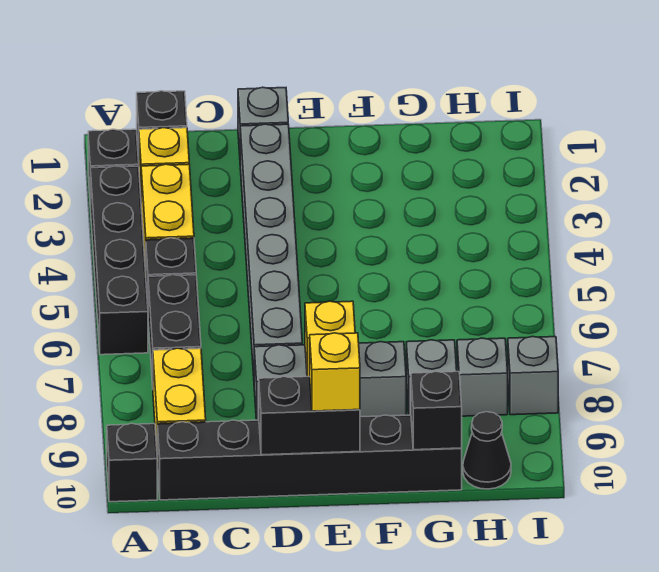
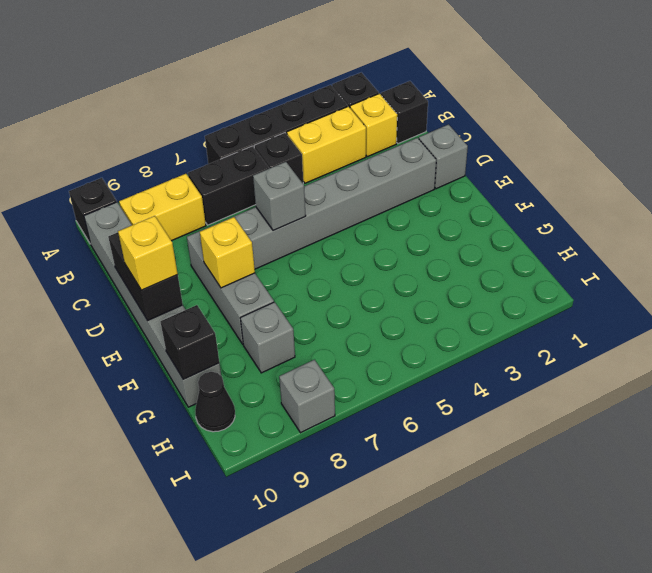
black brick B10:G10 level 1 -> grey brick B10:G10 level 1
grey brick H8 level 1 -> grey brick D6 level 2

